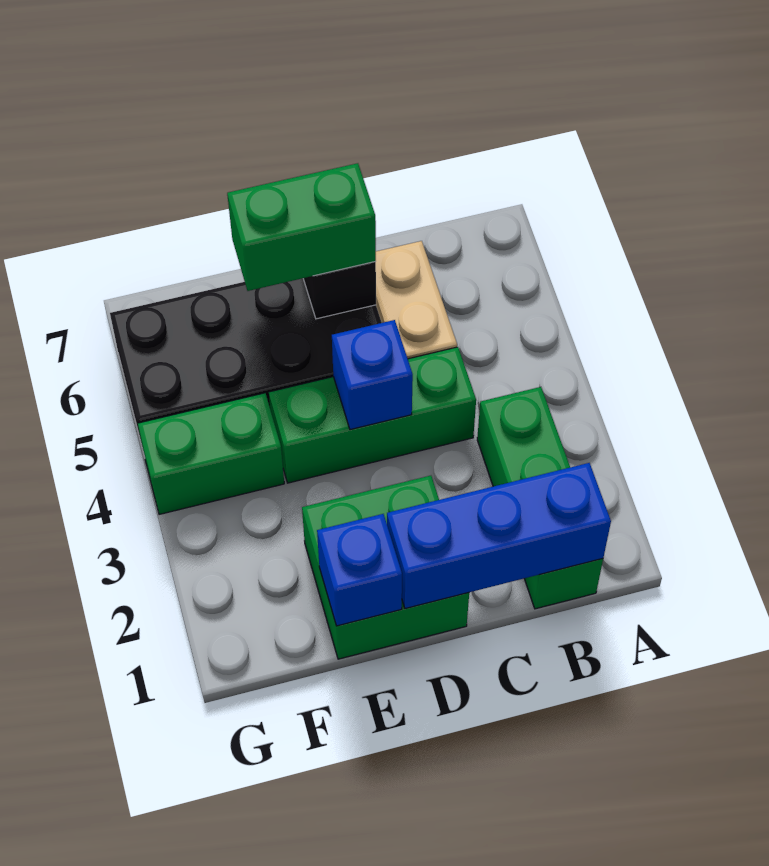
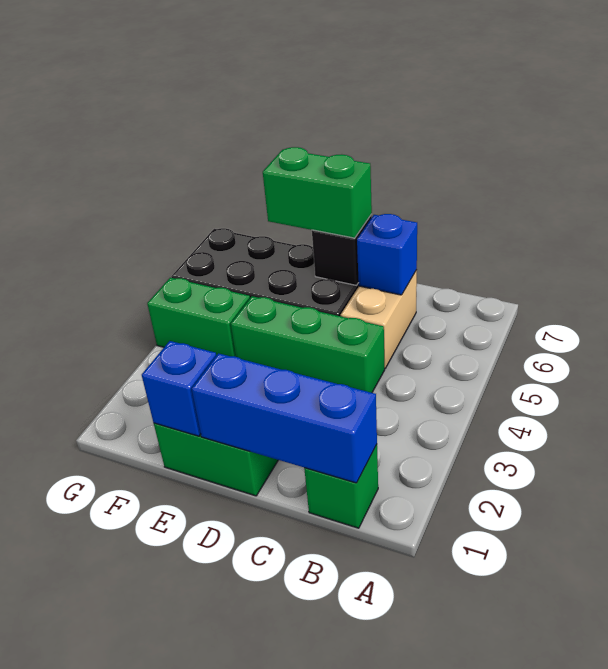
green brick B1:B3 level 1 -> green brick B1 level 1
blue brick D4 level 2 -> blue brick C6 level 2

